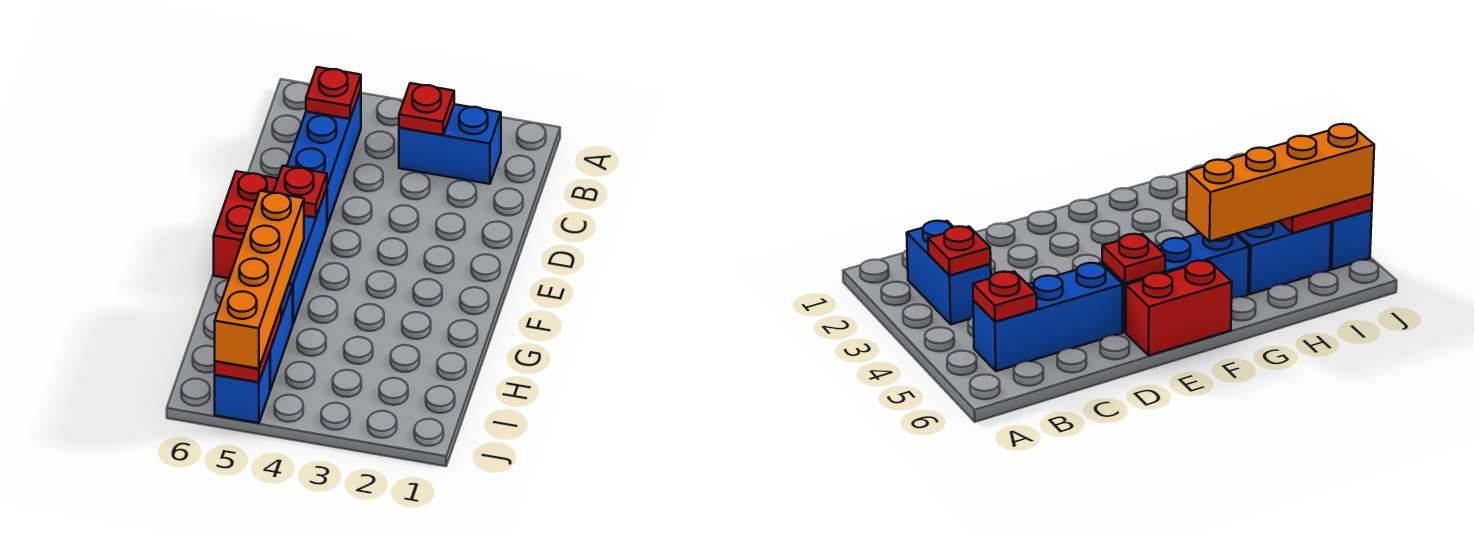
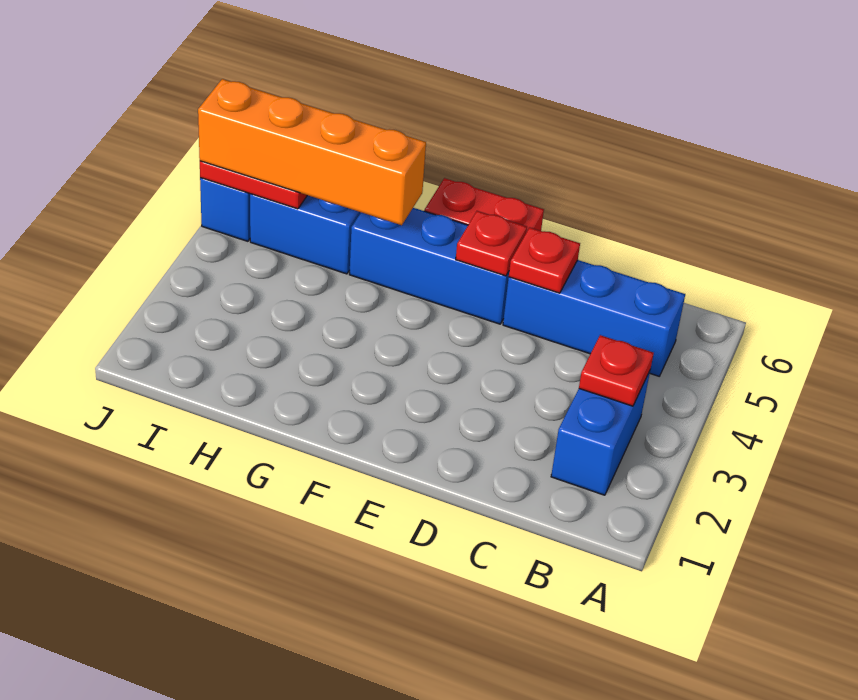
red plate B5 level 2 -> red plate D5 level 2

